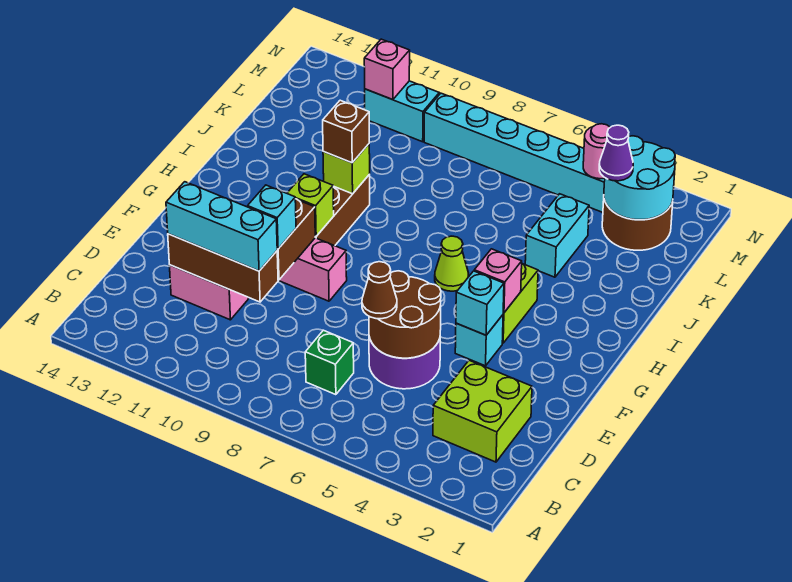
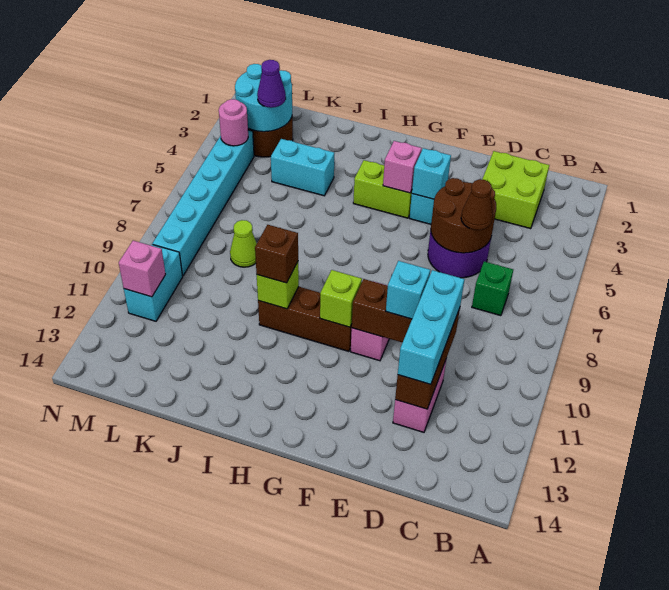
lime cone H6 level 1 -> lime cone K8 level 1

